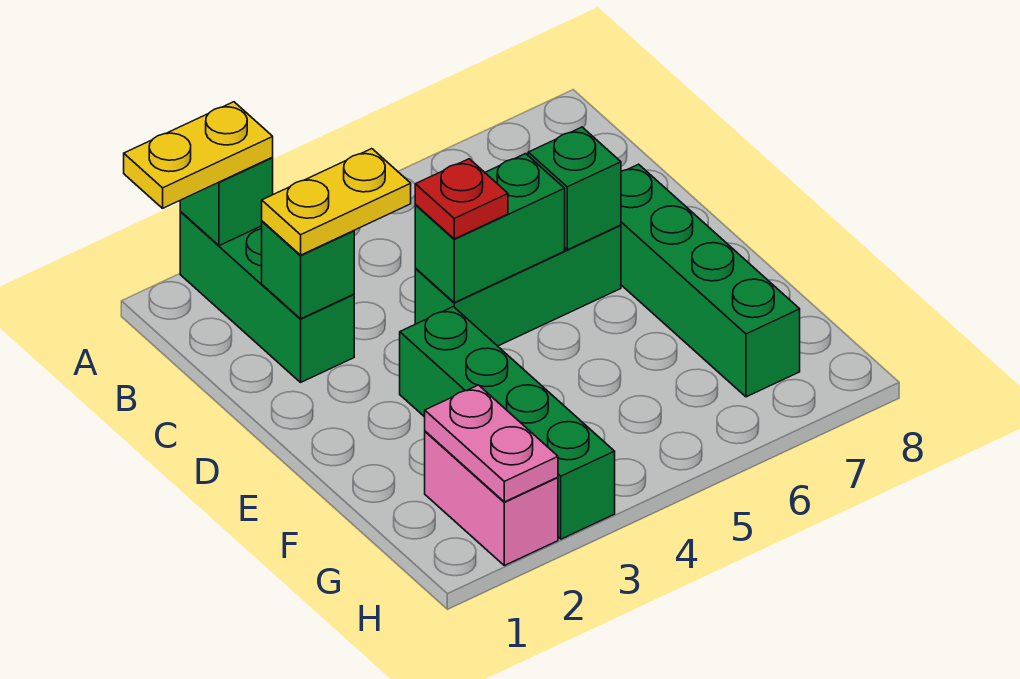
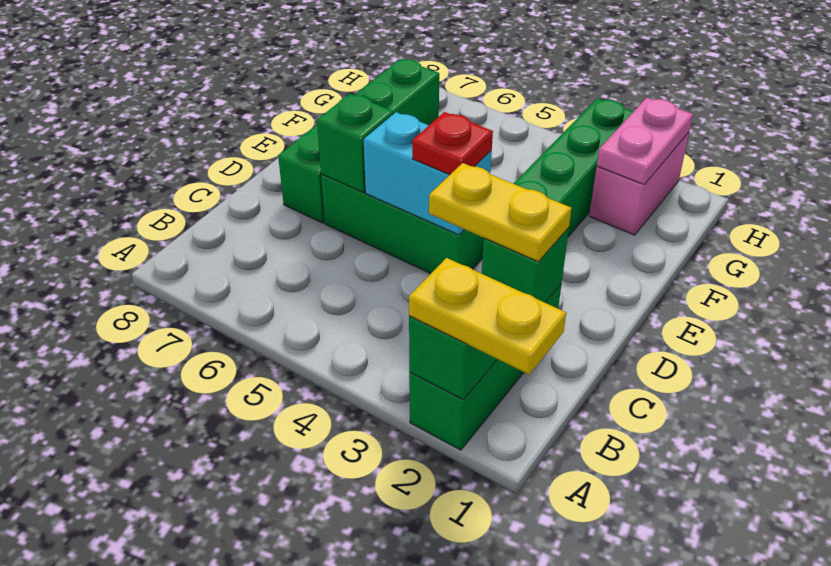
green brick D4:D5 level 2 -> cyan brick D4:D5 level 2

